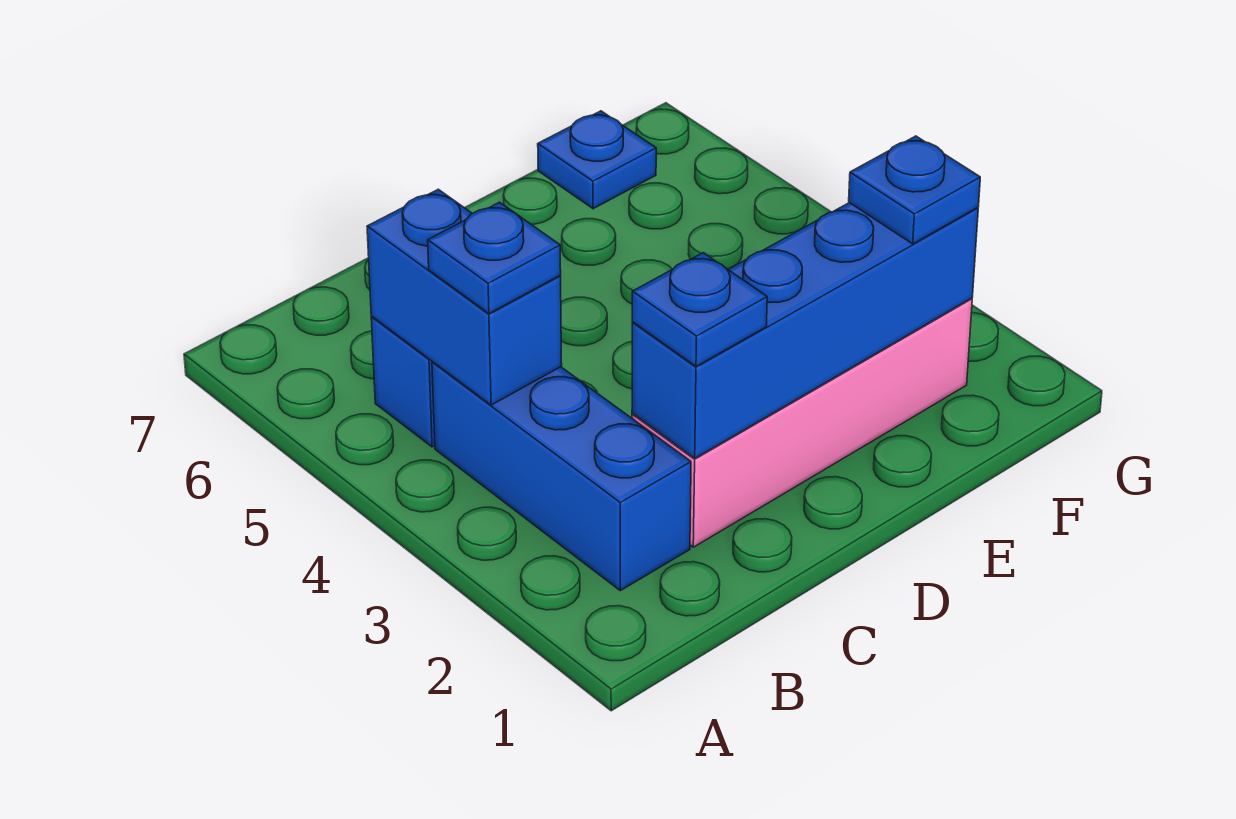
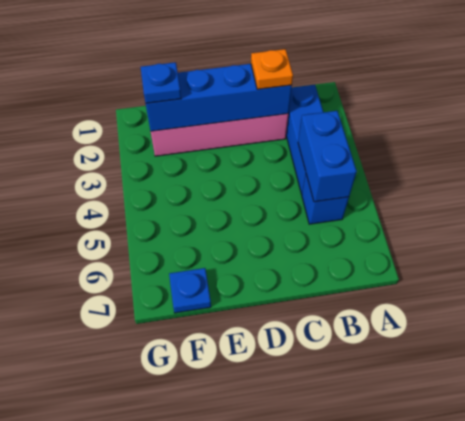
blue plate B4 level 3 -> none
blue plate C2 level 3 -> orange plate C2 level 3

